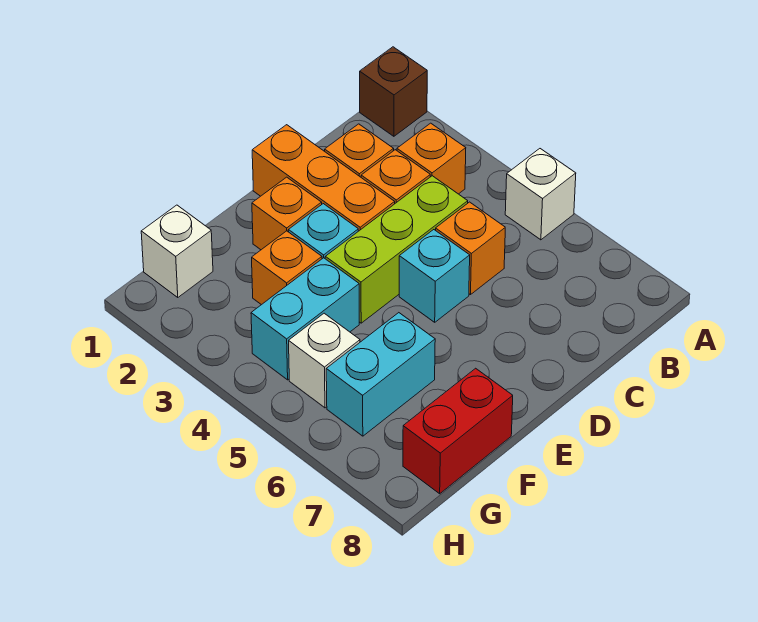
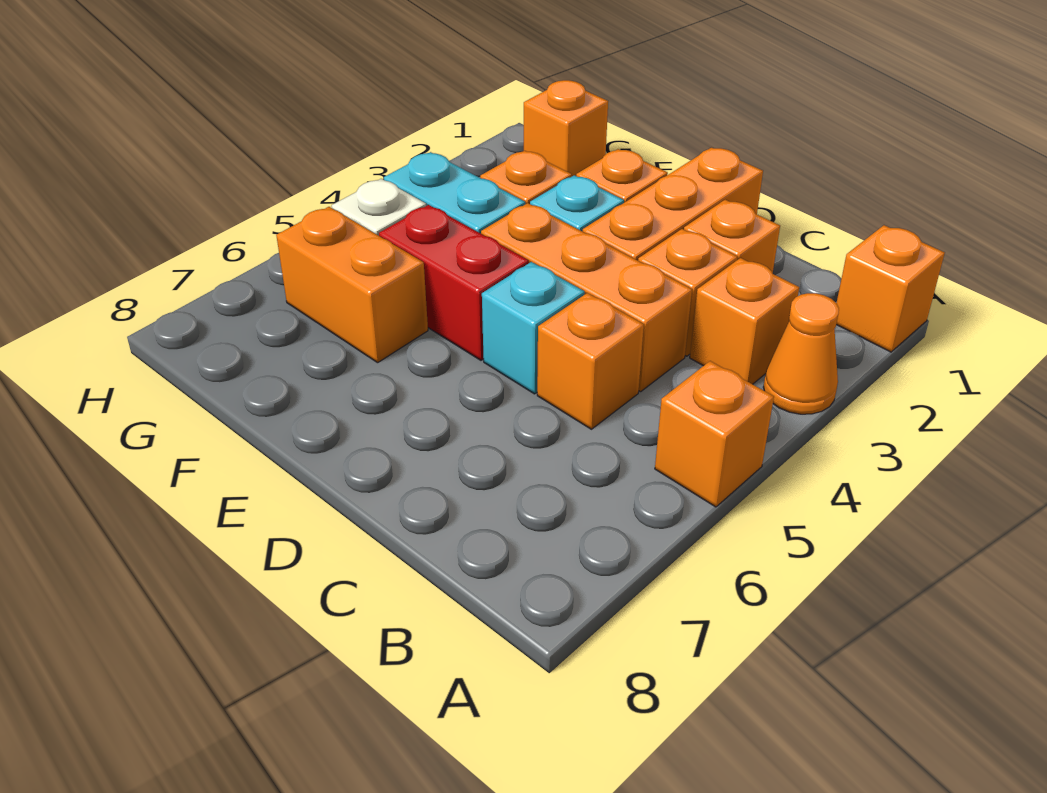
brown brick A1 level 1 -> orange brick A1 level 1
none -> orange cone A3 level 1
white brick A5 level 1 -> orange brick A5 level 1
lime brick C4:E4 level 1 -> orange brick C4:E4 level 1
cyan brick F6:G6 level 1 -> orange brick F6:G6 level 1
red brick F8:G8 level 1 -> red brick E5:F5 level 1
white brick G1 level 1 -> orange brick G1 level 1

